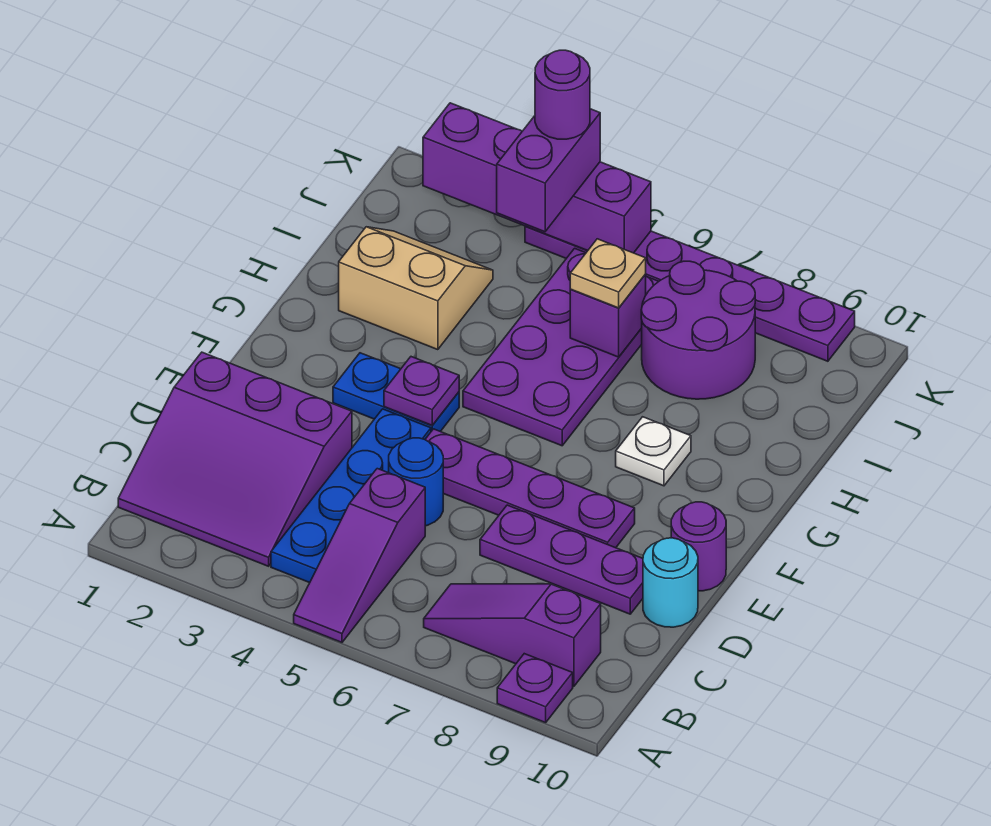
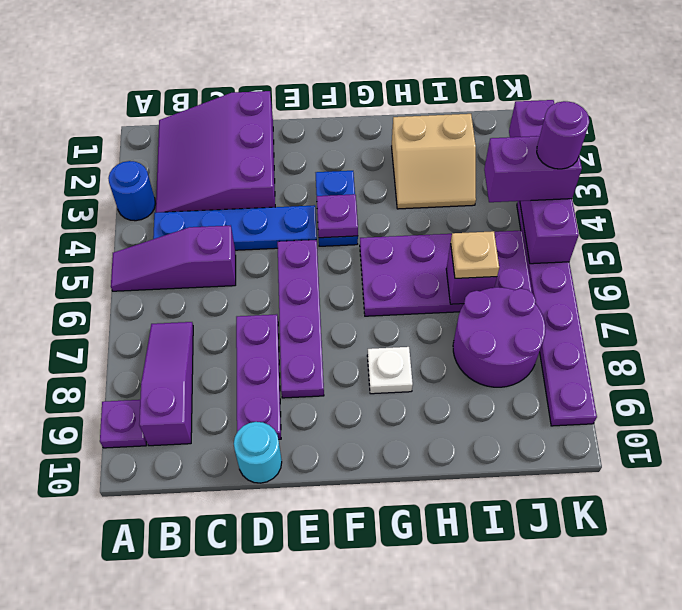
blue round brick D5 level 1 -> blue round brick A3 level 1
purple round brick E10 level 1 -> none
tan slope H2:I3 level 1 top H -> tan slope H2:I3 level 1 top 2

